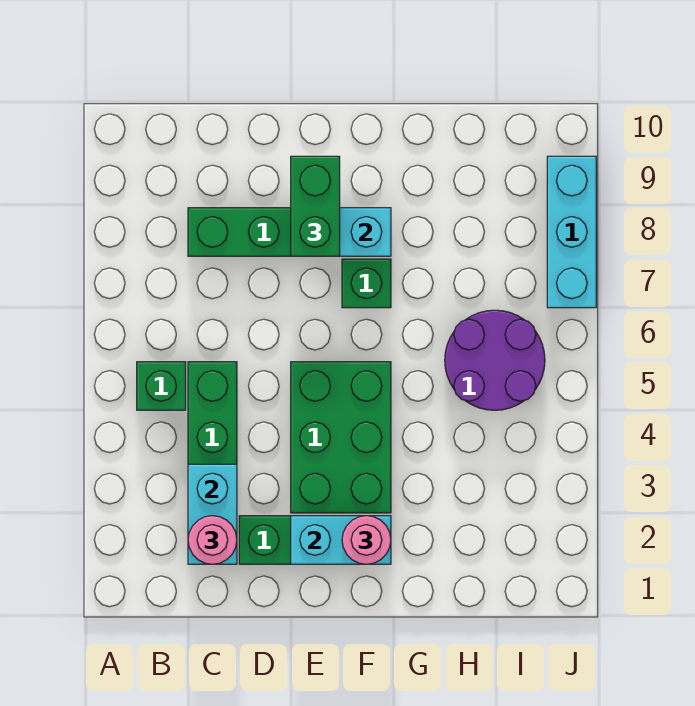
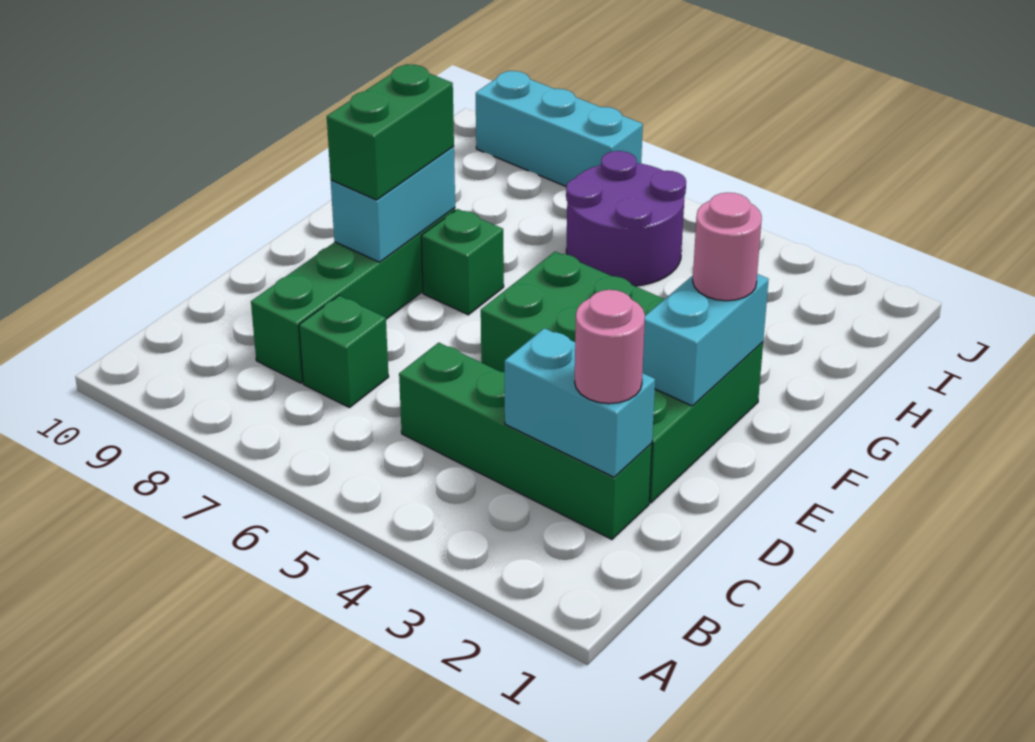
green brick B5 level 1 -> green brick C7 level 1
green brick E8:E9 level 3 -> green brick E8:F8 level 3

